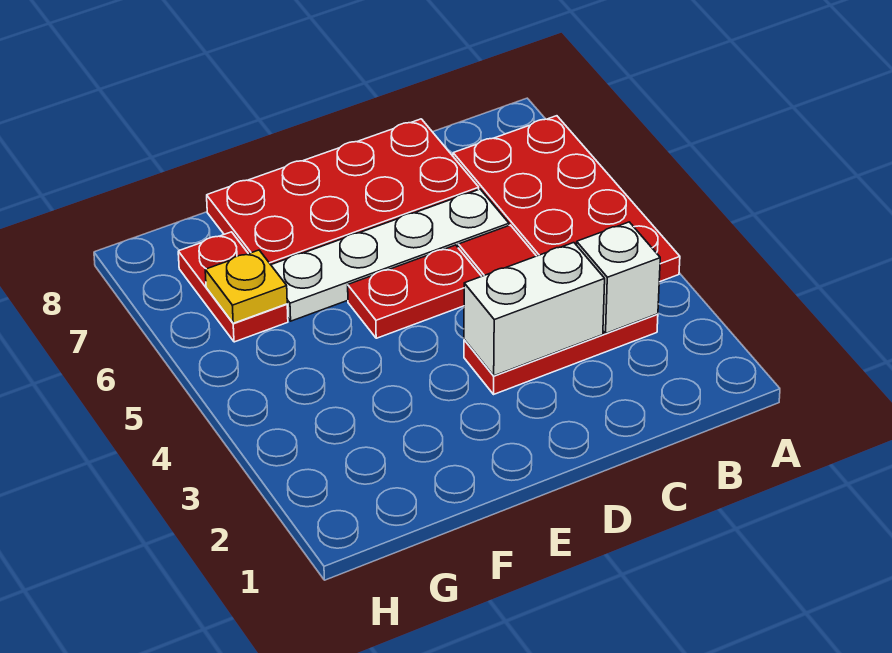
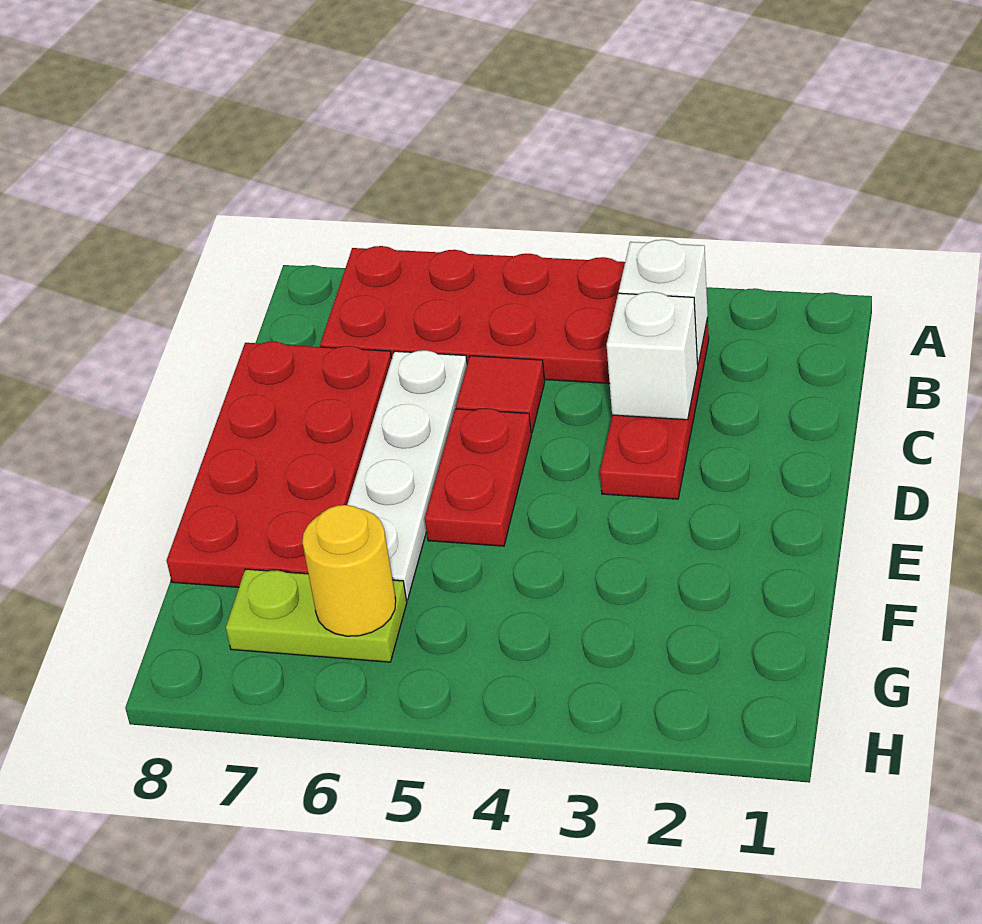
white brick C3:D3 level 2 -> white brick C3 level 2
red plate G6:G7 level 1 -> lime plate G6:G7 level 1
yellow plate G6 level 2 -> yellow round brick G6 level 2

